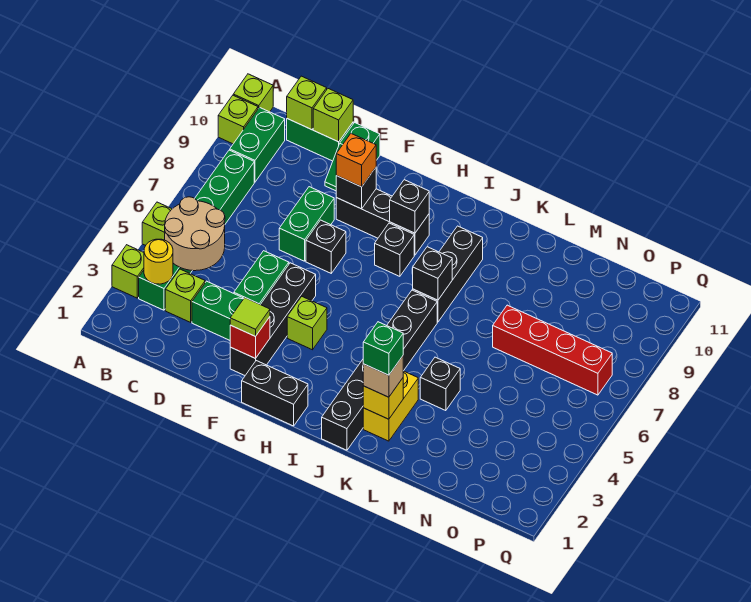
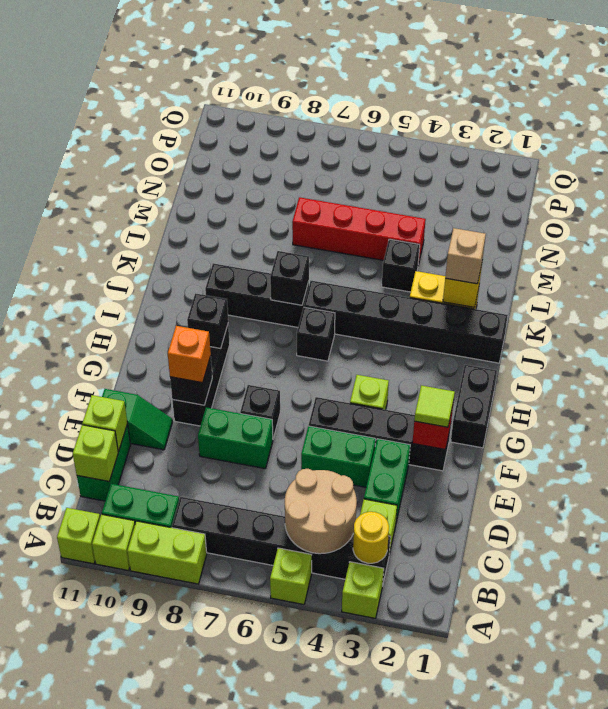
none -> lime brick A8:A9 level 1
green brick B3:B8 level 1 -> black brick B3:B8 level 1
black brick H8 level 1 -> black brick I6 level 1
green brick K2 level 4 -> none
red brick M7:P7 level 1 -> red brick M4:M7 level 1

